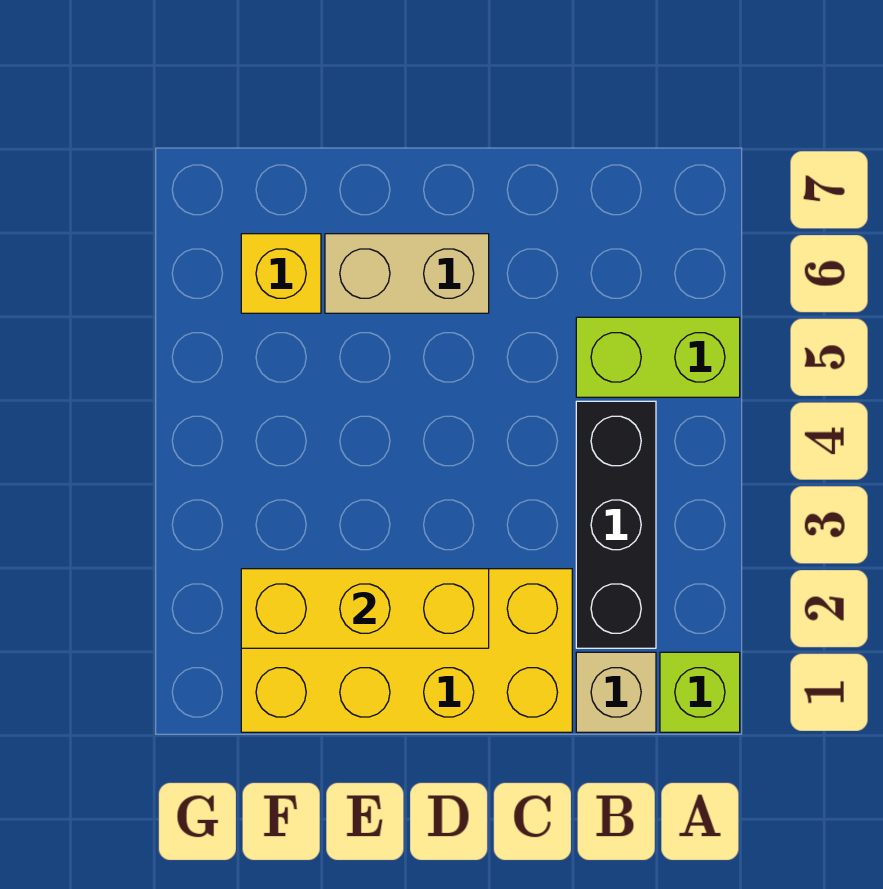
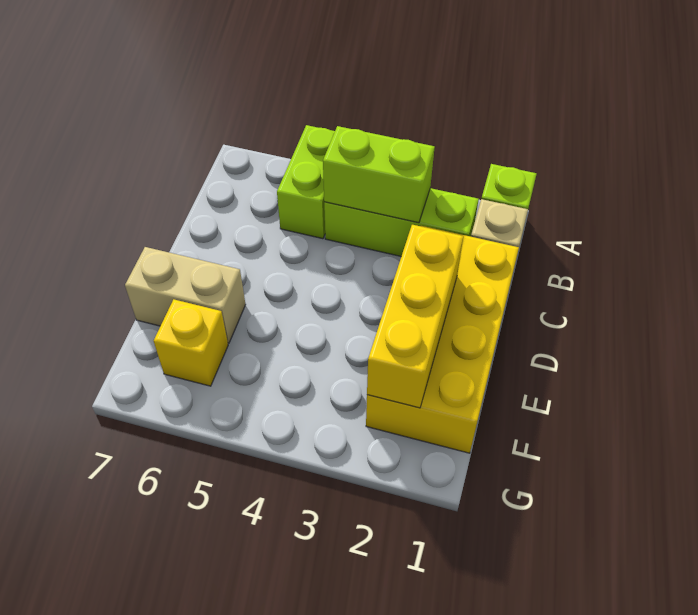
black brick B2:B4 level 1 -> lime brick B2:B4 level 1
none -> lime brick B3:B4 level 2
tan brick D6:E6 level 1 -> tan brick E6:E7 level 1

